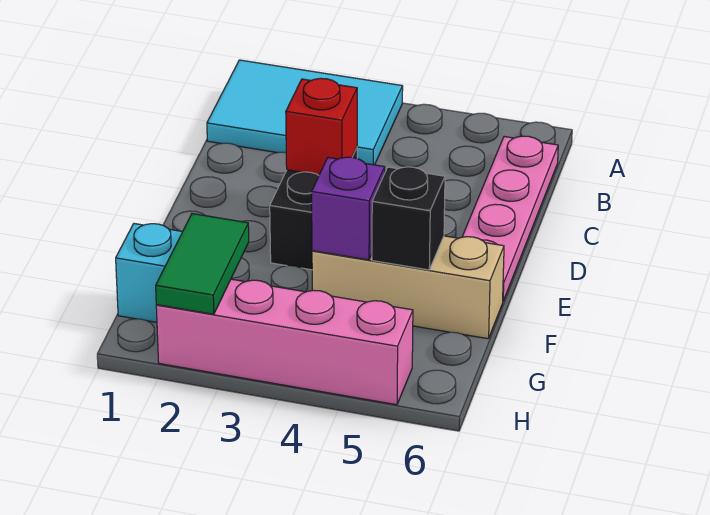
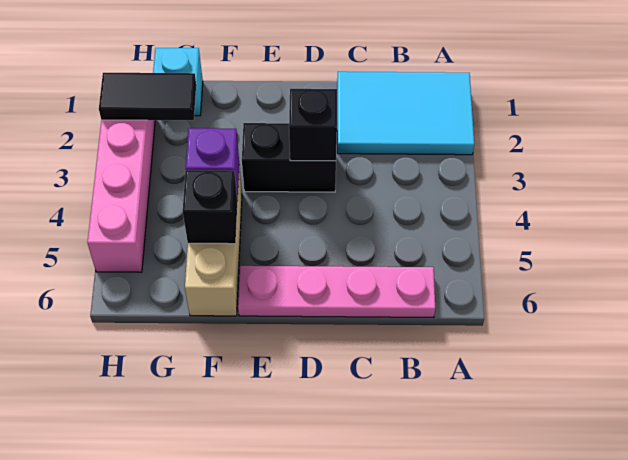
cyan tile A1:B3 level 1 -> cyan tile A1:C2 level 1
red brick D3 level 2 -> black brick D3 level 2
green tile G2:H2 level 2 -> black tile G2:H2 level 2

